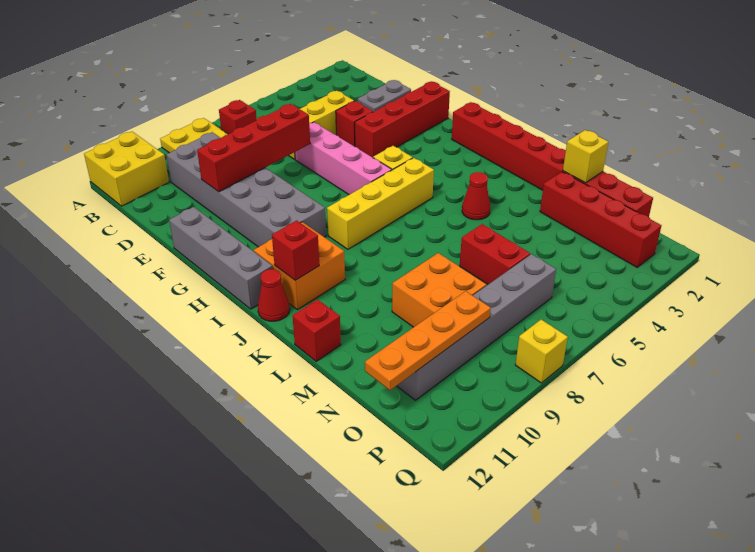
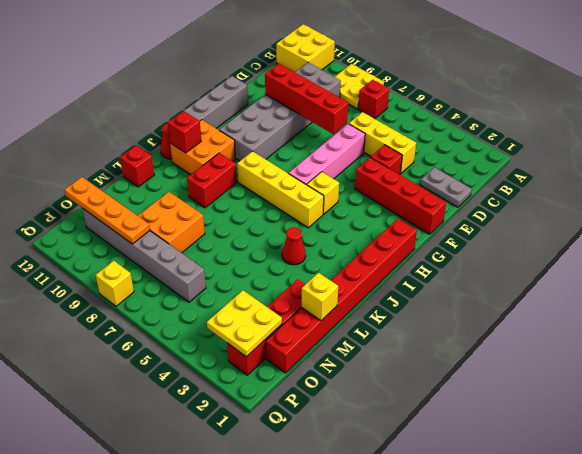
red brick M6:N6 level 1 -> red brick J9:K9 level 1
none -> yellow plate O2:P3 level 2

